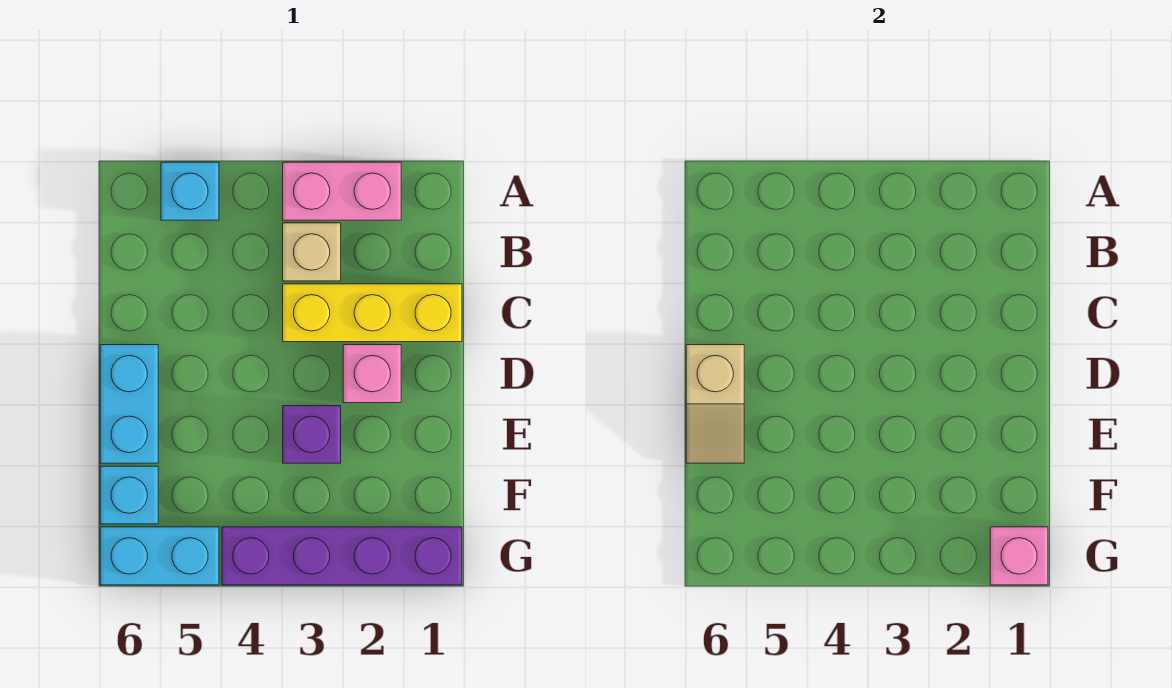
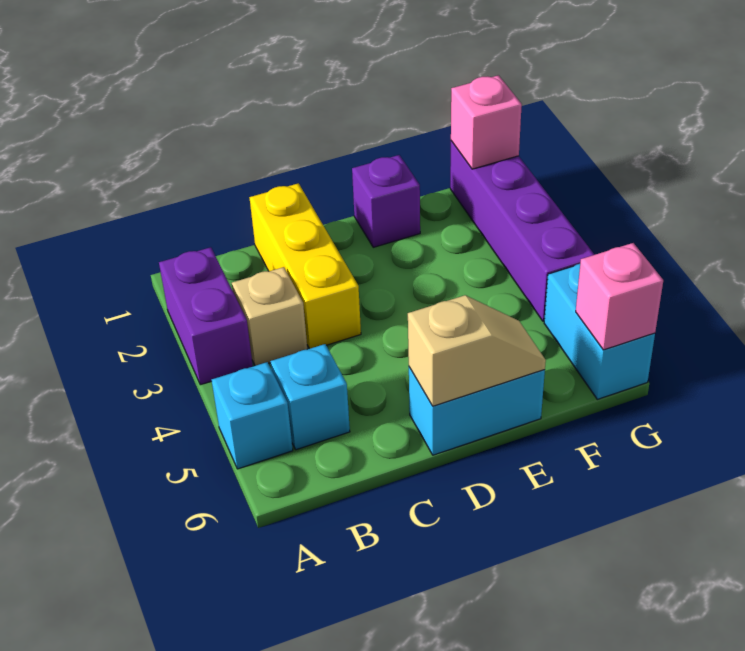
pink brick A2:A3 level 1 -> purple brick A2:A3 level 1
pink brick D2 level 1 -> pink brick G6 level 2
purple brick E3 level 1 -> purple brick E1 level 1
cyan brick F6 level 1 -> cyan brick B5 level 1

